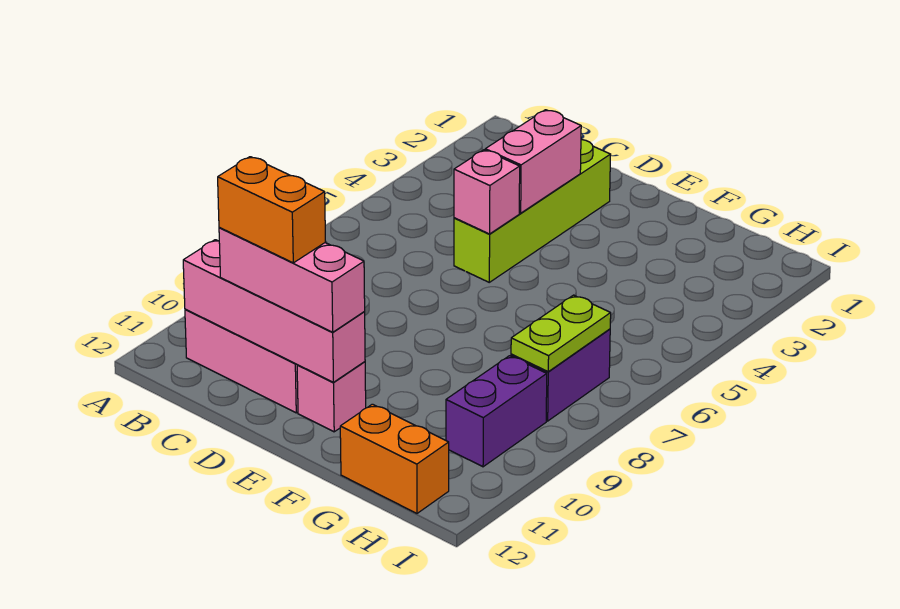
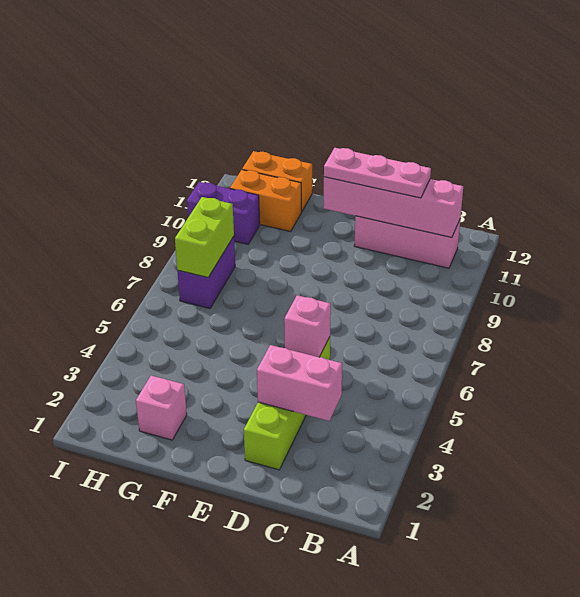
pink brick C11:E11 level 3 -> pink plate C11:E11 level 3
orange brick C11:D11 level 4 -> orange brick G11:H11 level 1
pink brick D3:D4 level 2 -> pink brick C3:D3 level 2
pink brick E11 level 1 -> pink brick G2 level 1
lime plate H7:H8 level 2 -> lime brick H7:H8 level 2
purple brick H9:H10 level 1 -> purple brick H10:I10 level 1

